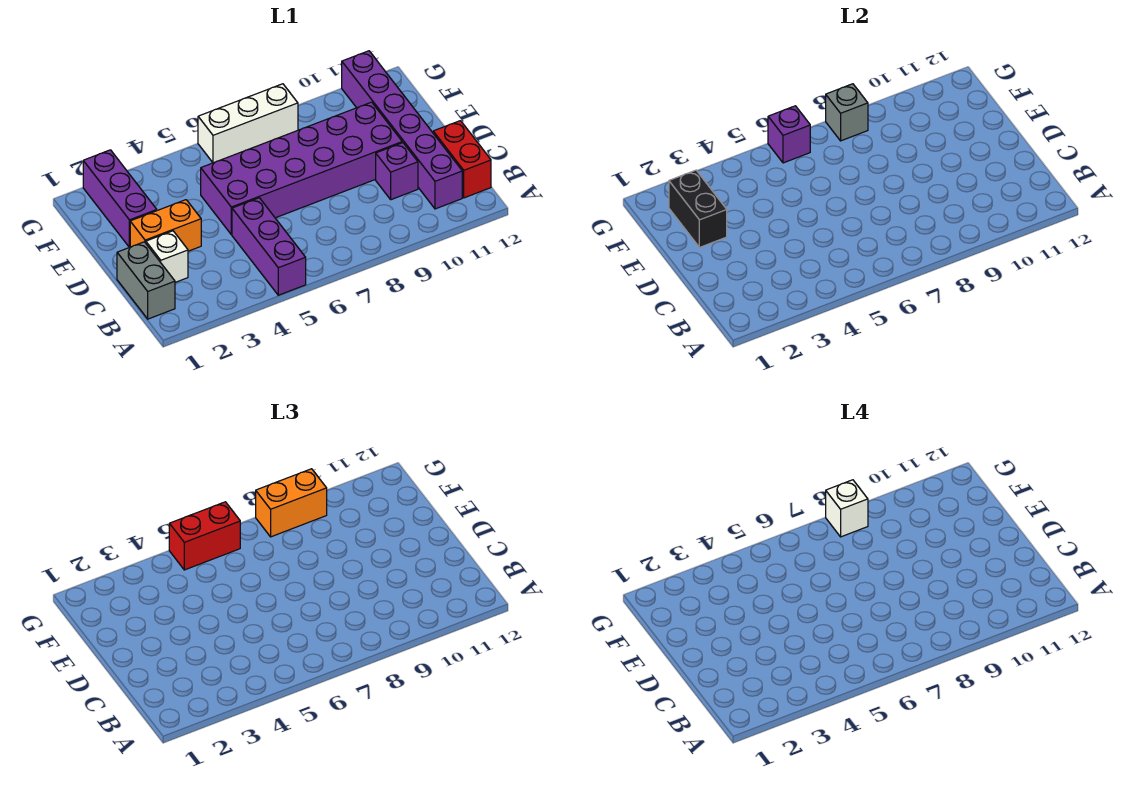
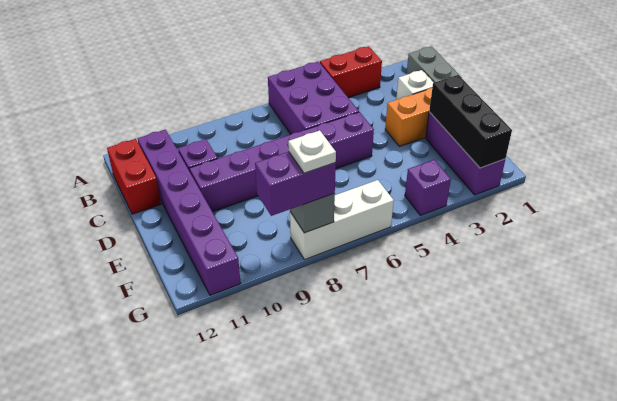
purple brick A5:C5 level 1 -> purple brick A5:C6 level 1
purple brick D5:E10 level 1 -> purple brick D5:D10 level 1
black brick E2:F2 level 2 -> black brick E2:G2 level 2
red brick G5:G6 level 3 -> red brick A3:A4 level 1
purple brick G6 level 2 -> purple brick G4 level 1
orange brick G8:G9 level 3 -> purple brick G8:G9 level 3
white brick G8 level 4 -> white plate G8 level 4

